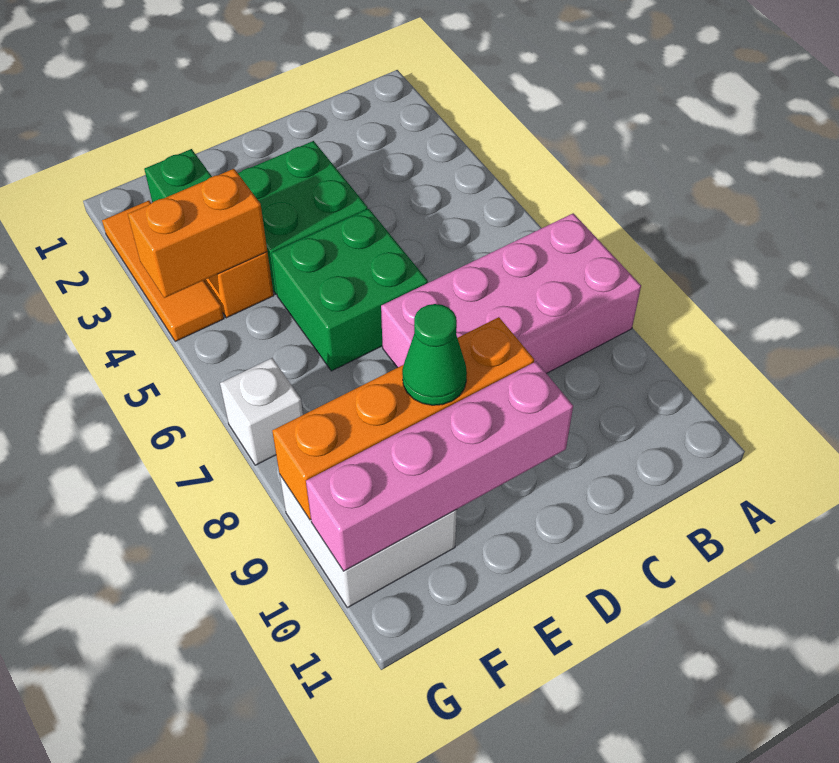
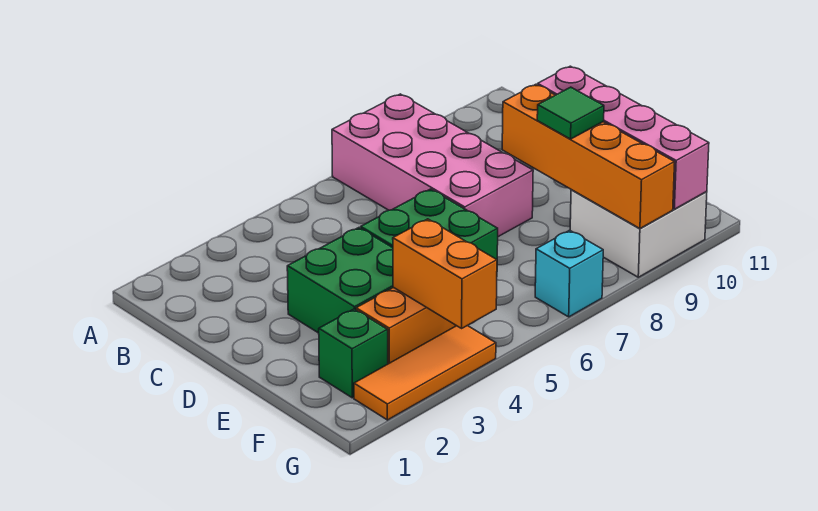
green cone E9 level 3 -> green tile E9 level 3
white brick G7 level 1 -> cyan brick G7 level 1

